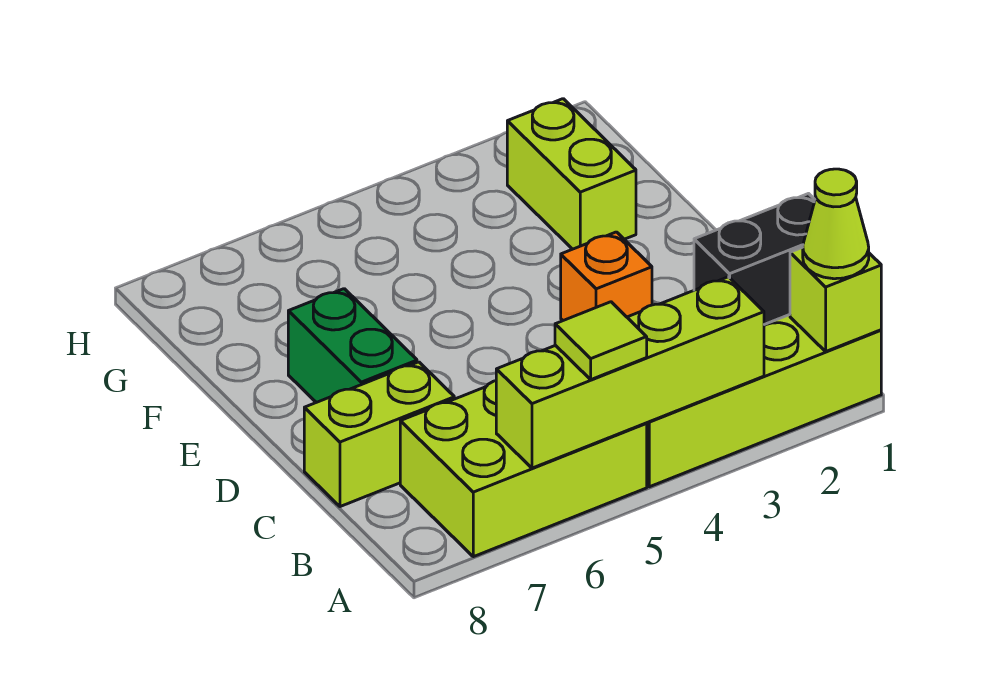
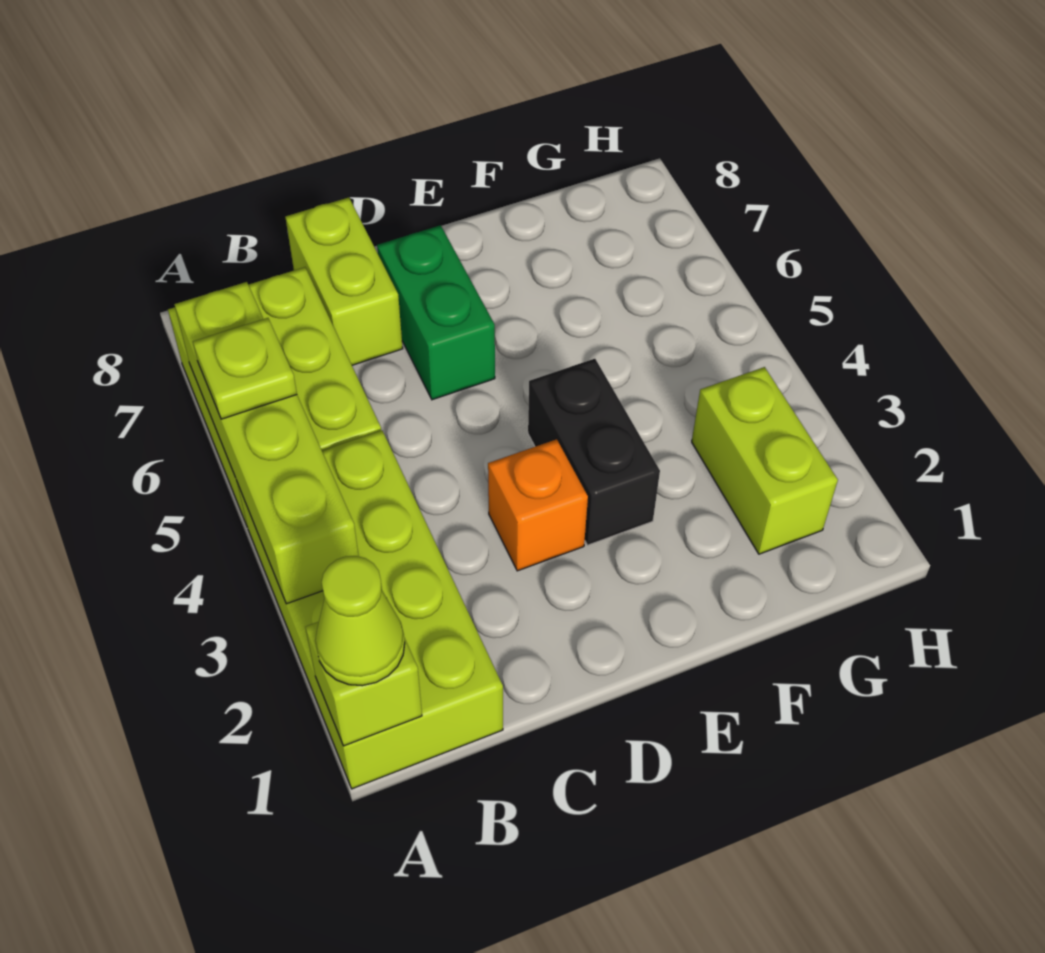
lime tile A5 level 3 -> lime plate A5 level 3
black brick B1:B2 level 2 -> black brick E3:E4 level 1
green brick D7:E7 level 1 -> green brick D6:D7 level 1
lime brick F2:G2 level 1 -> lime brick G2:G3 level 1

